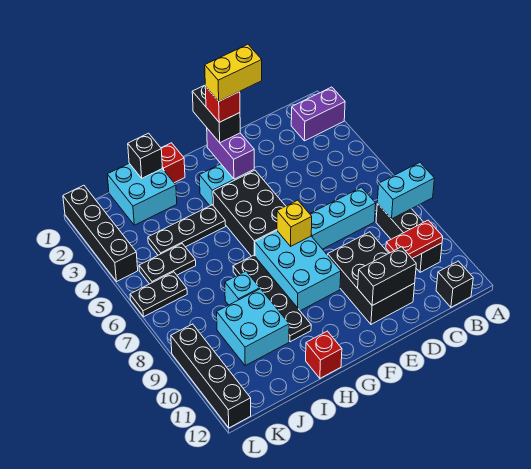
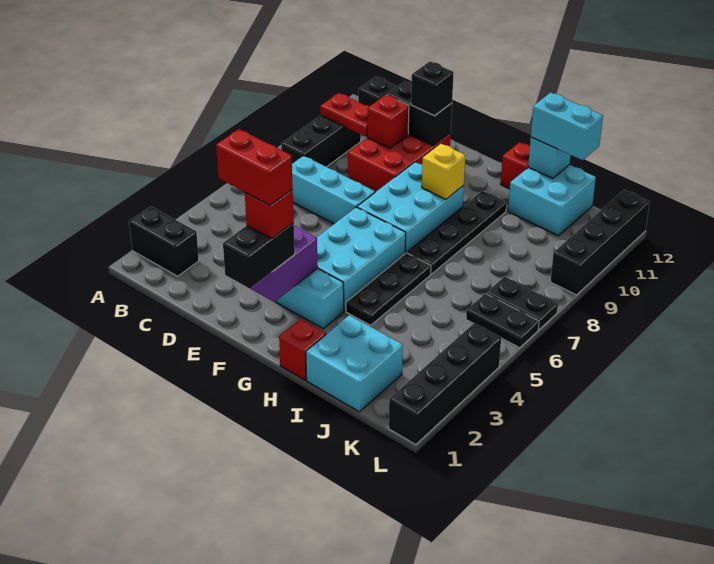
purple brick A2:B2 level 1 -> black brick A2:B2 level 1
cyan brick A8:B8 level 2 -> cyan brick I12:J12 level 3
black brick D9:E11 level 1 -> red brick D9:E11 level 1
none -> red brick D10 level 2
yellow brick E2:F2 level 5 -> red brick E2:F2 level 5
black brick F4:G6 level 1 -> cyan brick F4:G6 level 1
yellow brick F7 level 2 -> yellow brick G9 level 2
black plate H4:J4 level 1 -> black plate H4:H6 level 1
black brick I1 level 2 -> black brick E11 level 3
cyan brick I8 level 1 -> cyan brick I12 level 2
cyan brick I9:J10 level 1 -> cyan brick I11:J12 level 1
black plate J5:K5 level 1 -> black plate K7:L7 level 1

